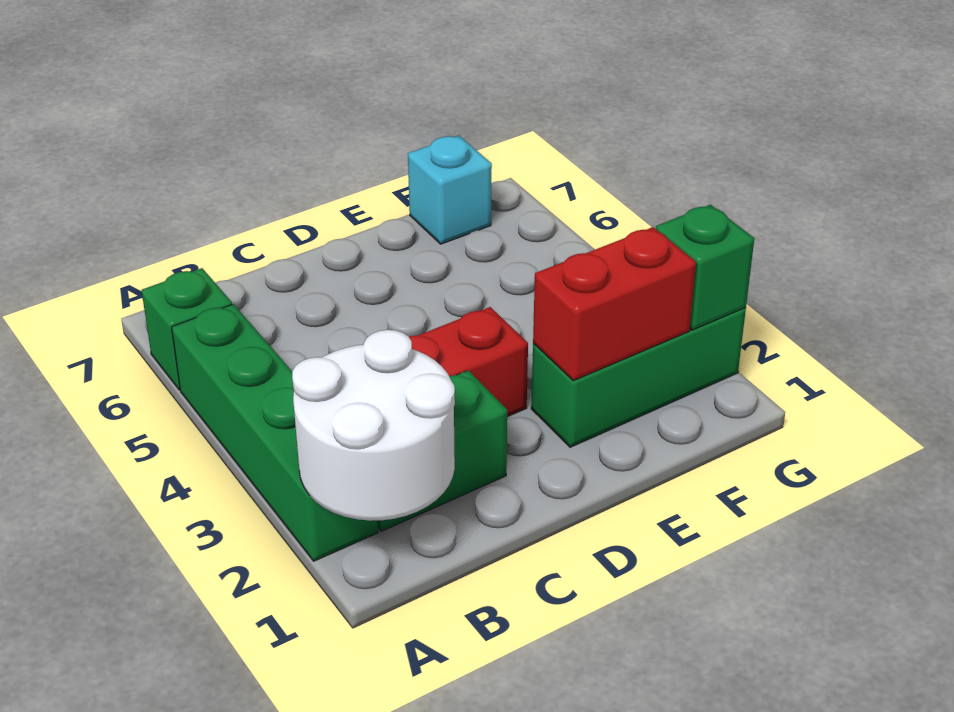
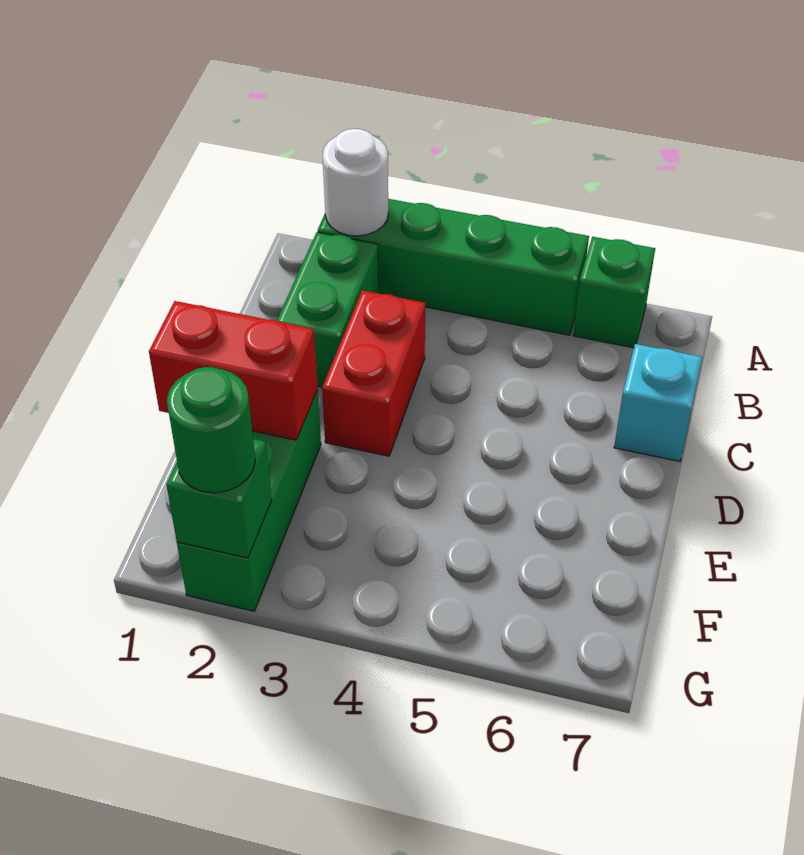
white round brick A1:B2 level 2 -> white round brick A2 level 2
red brick E2:F2 level 2 -> red brick E1:E2 level 2
cyan brick F7 level 1 -> cyan brick C7 level 1
none -> green round brick G2 level 3

